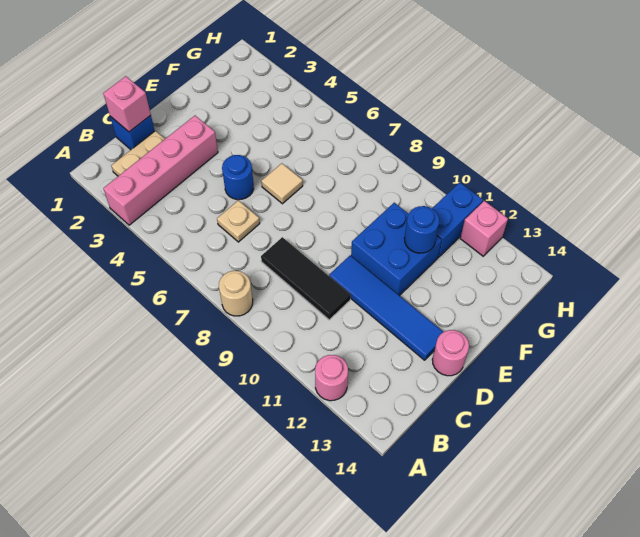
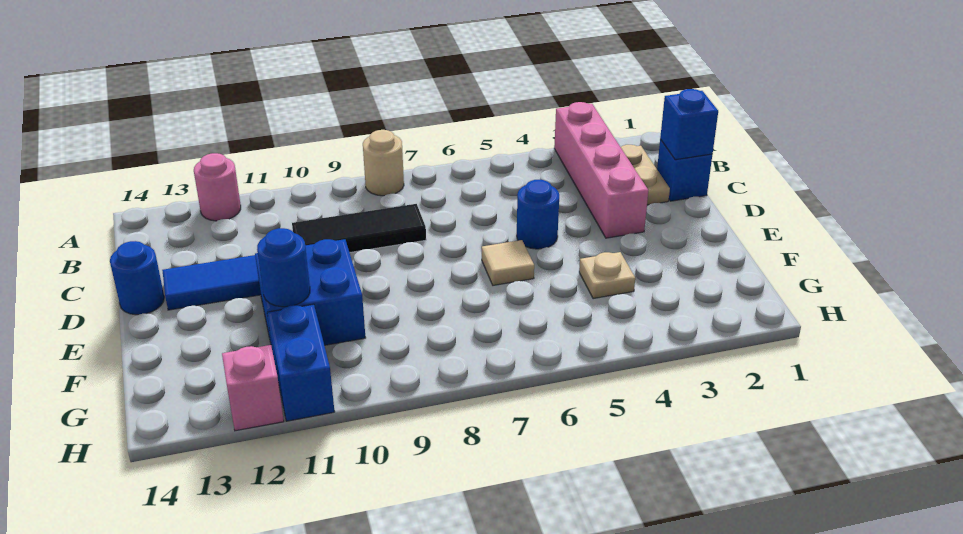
pink brick C1 level 2 -> blue brick C1 level 2
tan plate C6 level 1 -> tan plate F4 level 1
pink round brick D14 level 1 -> blue round brick D14 level 1

